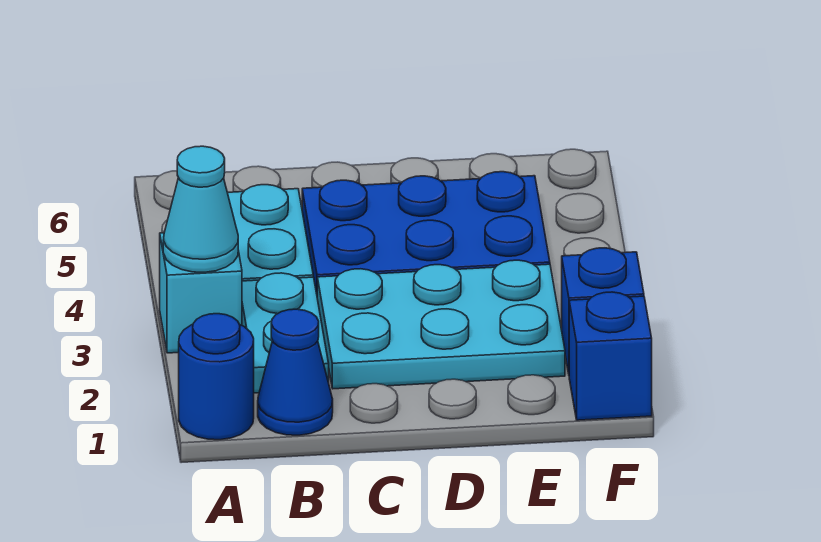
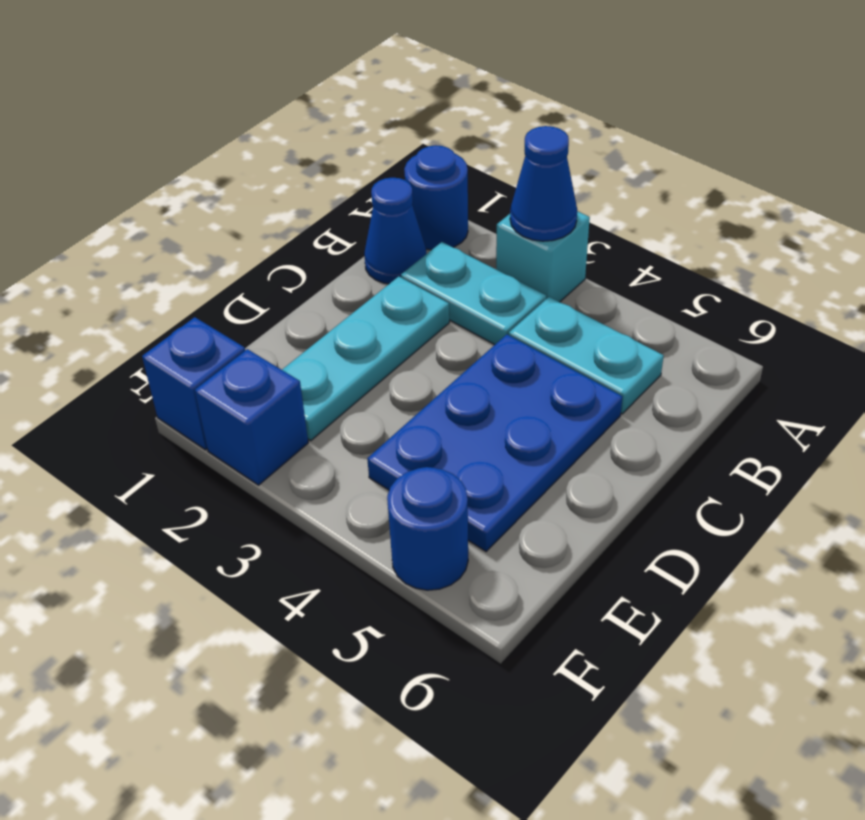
cyan cone A3 level 2 -> blue cone A3 level 2
cyan plate C2:E3 level 1 -> cyan plate C2:E2 level 1
none -> blue round brick F5 level 1

